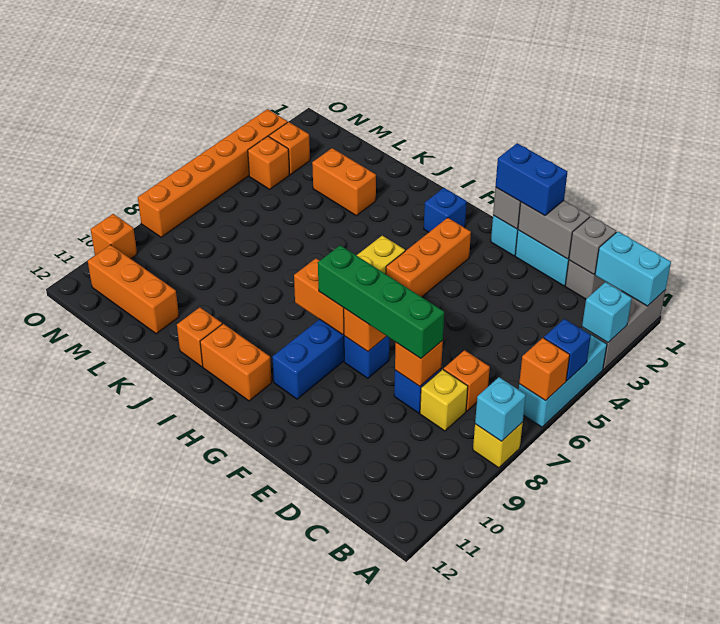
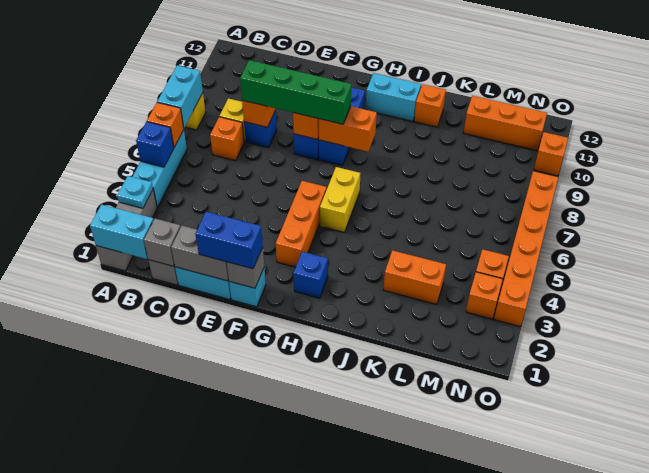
cyan brick A3 level 2 -> cyan plate A3 level 2
cyan brick A8 level 2 -> cyan brick A7:A8 level 2
orange brick H11:I11 level 1 -> cyan brick H11:I11 level 1

